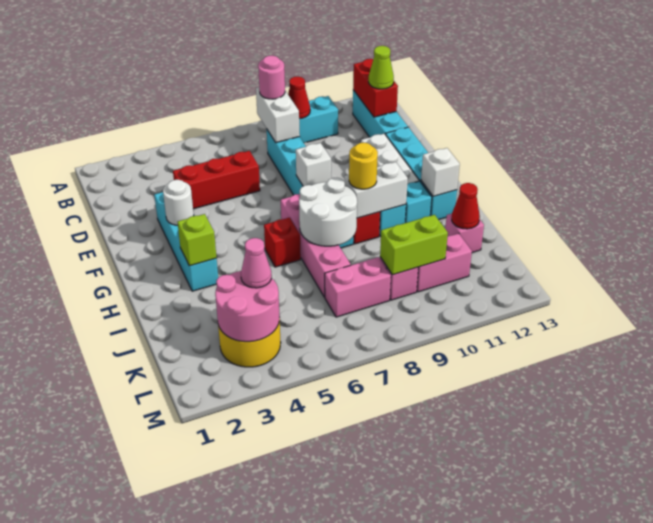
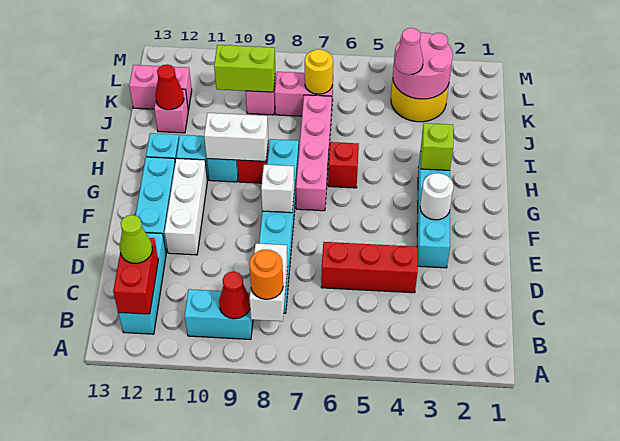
pink round brick B8 level 3 -> orange round brick B8 level 3
white round brick H7:I8 level 2 -> none
yellow round brick H9 level 3 -> yellow round brick K7 level 2
white brick H12 level 2 -> none
pink brick K10:K11 level 1 -> pink brick K12:K13 level 1

